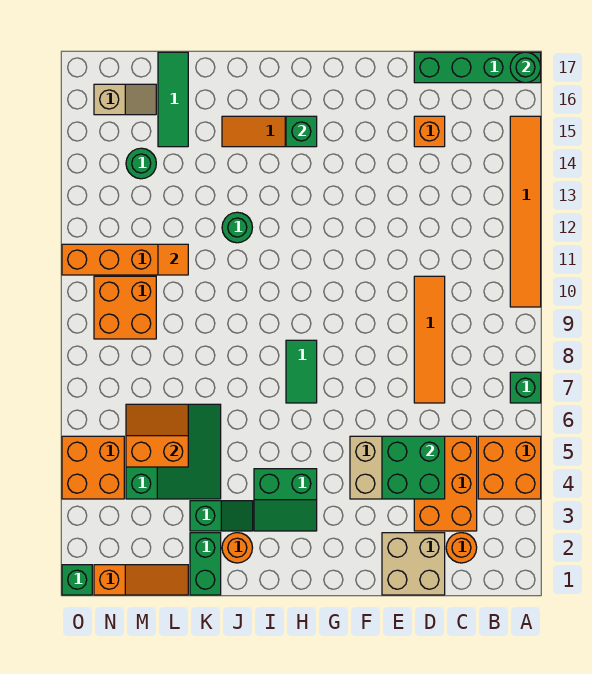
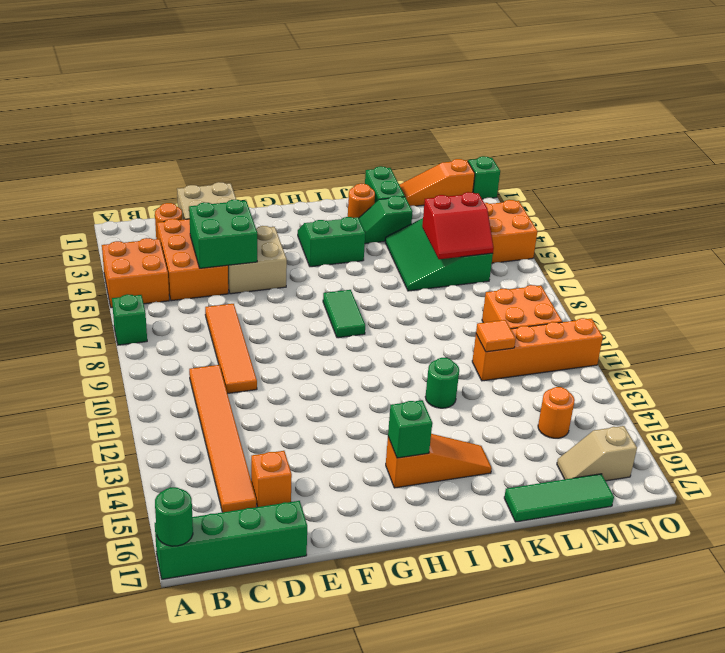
orange tile A10:A15 level 1 -> orange tile C10:C15 level 1
orange slope L5:M6 level 2 top 5 -> red slope L5:M6 level 2 top 5
green tile L15:L17 level 1 -> green tile K17:M17 level 1
green round brick M14 level 1 -> orange round brick M14 level 1

